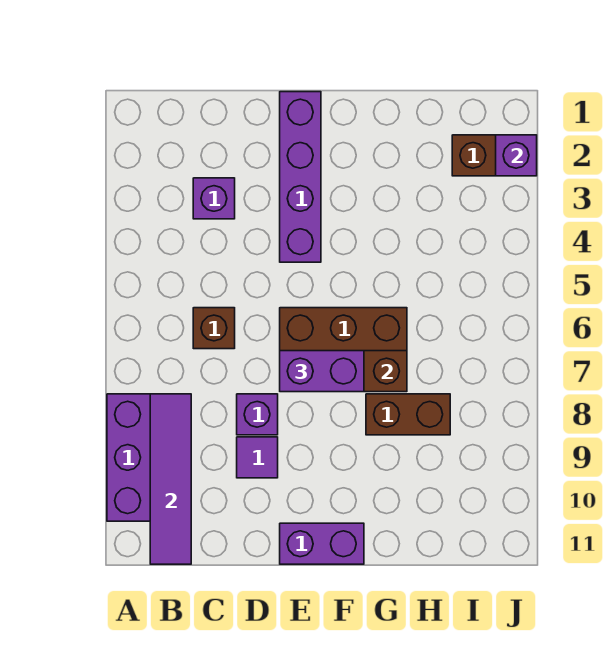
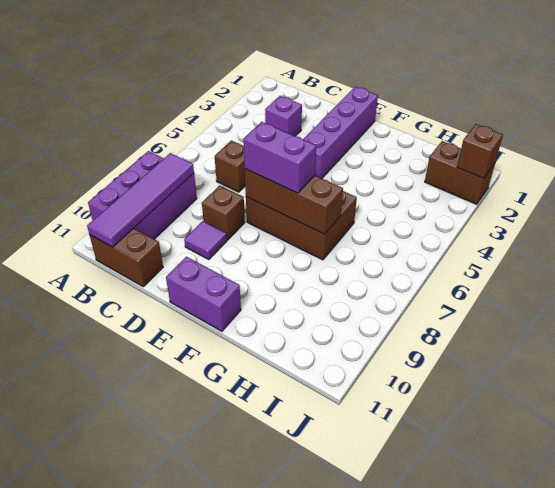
purple brick D8 level 1 -> brown brick D8 level 1
brown brick G8:H8 level 1 -> brown brick B11:C11 level 1
purple brick J2 level 2 -> brown brick J2 level 2

